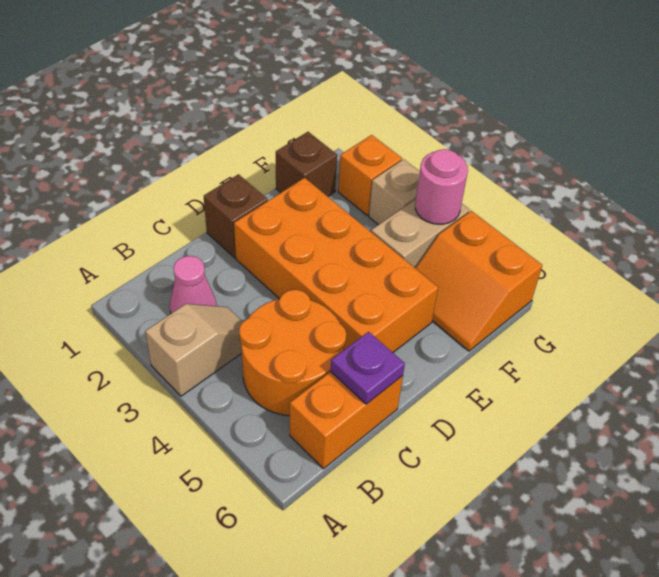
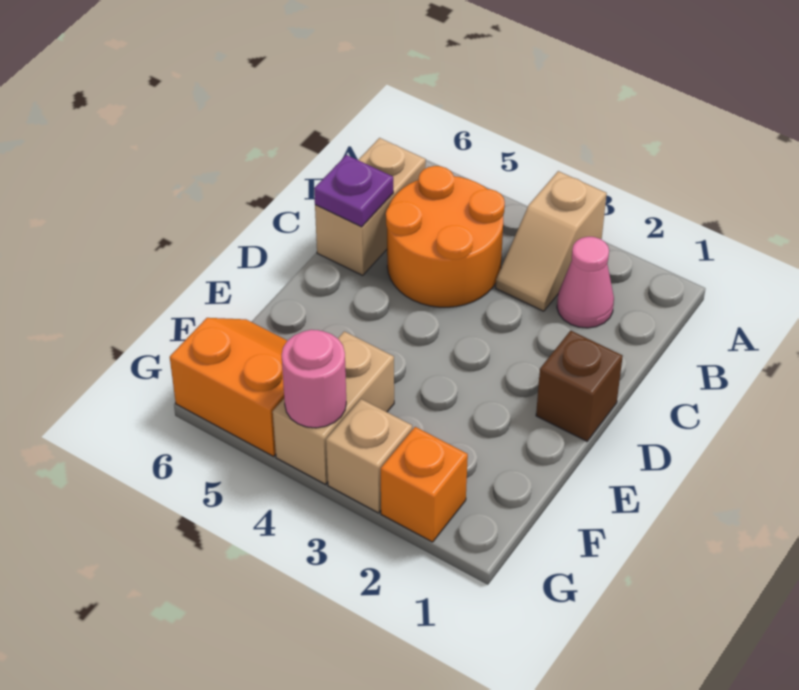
orange brick B6:C6 level 1 -> tan brick B6:C6 level 1
orange brick D2:E5 level 1 -> none
brown brick F1 level 1 -> none

